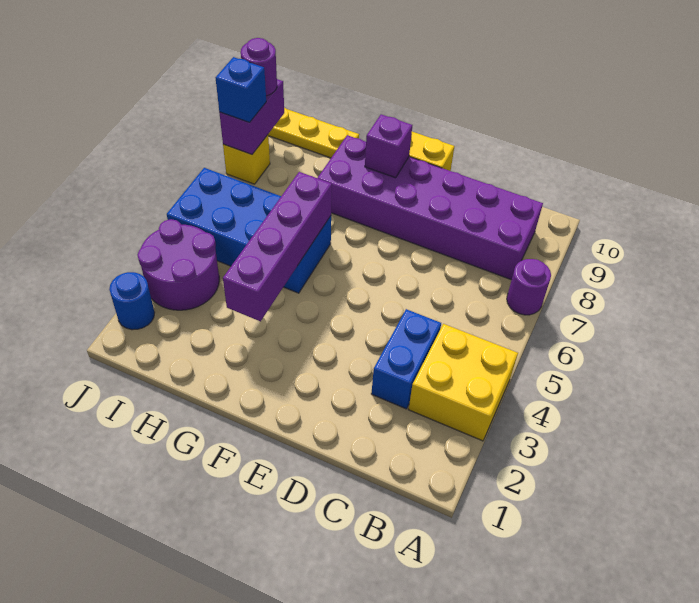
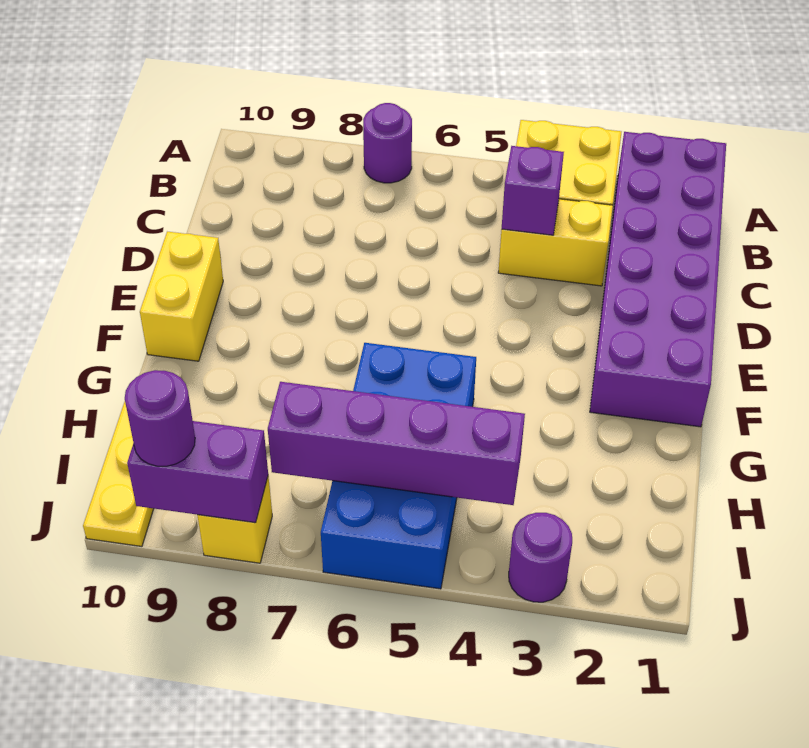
purple brick B8:G9 level 1 -> purple brick A1:F2 level 1
blue brick C3:C4 level 1 -> yellow brick C3:C4 level 1
purple brick F9 level 2 -> purple brick C4 level 2
purple brick G3:G6 level 2 -> purple brick I4:I7 level 2
purple round brick I3:J4 level 1 -> purple round brick J3 level 1
blue round brick J2 level 1 -> none
blue brick J8 level 3 -> none

